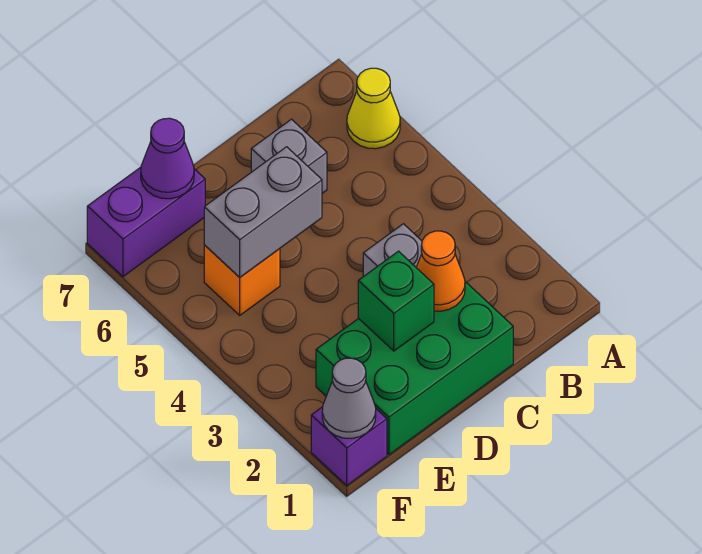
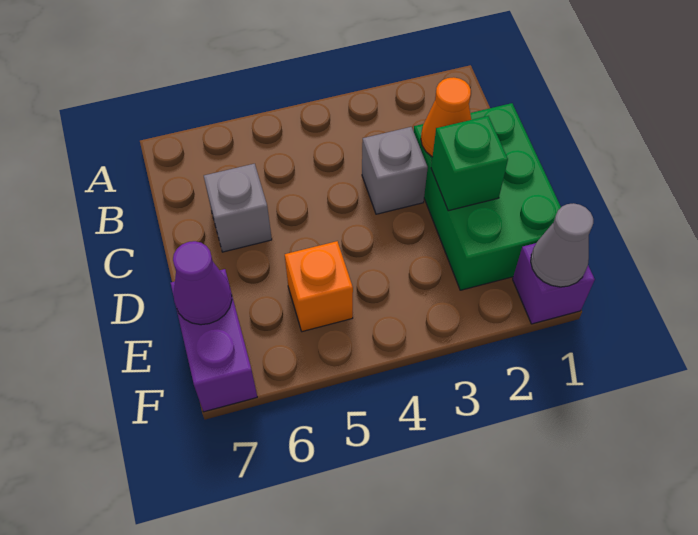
yellow cone A6 level 1 -> none
grey brick D5:E5 level 2 -> none

